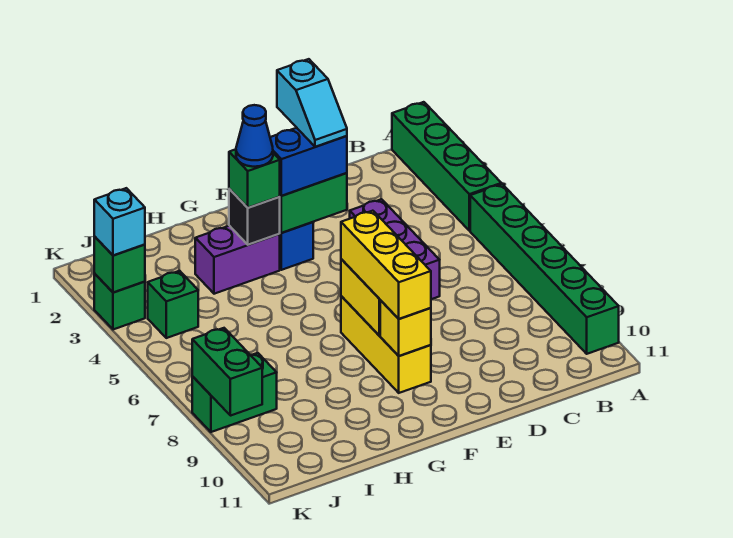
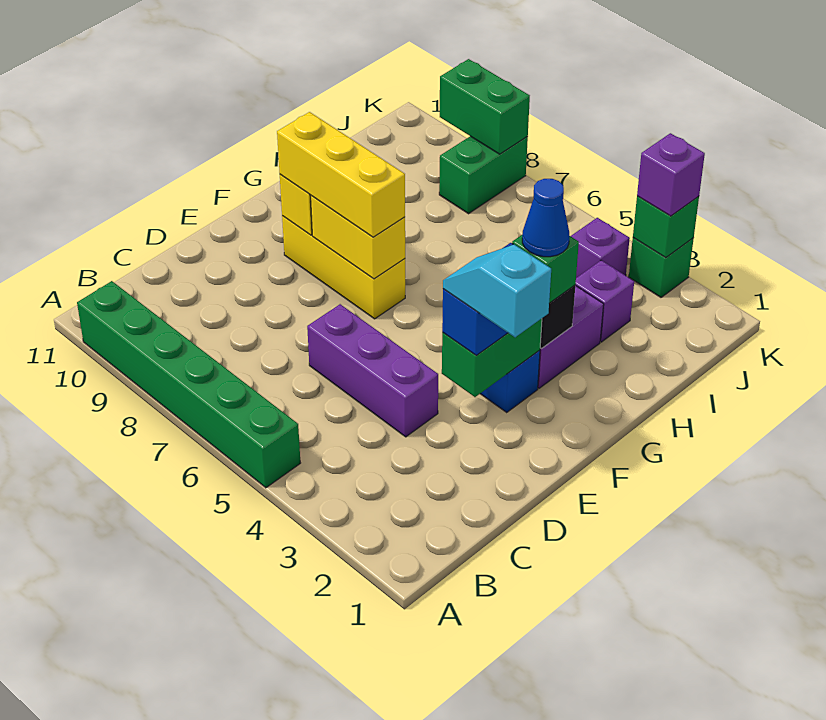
green brick A1:A4 level 1 -> none
none -> purple brick I3 level 1
green brick J4 level 1 -> purple brick J4 level 1
cyan brick K3 level 3 -> purple brick K3 level 3

